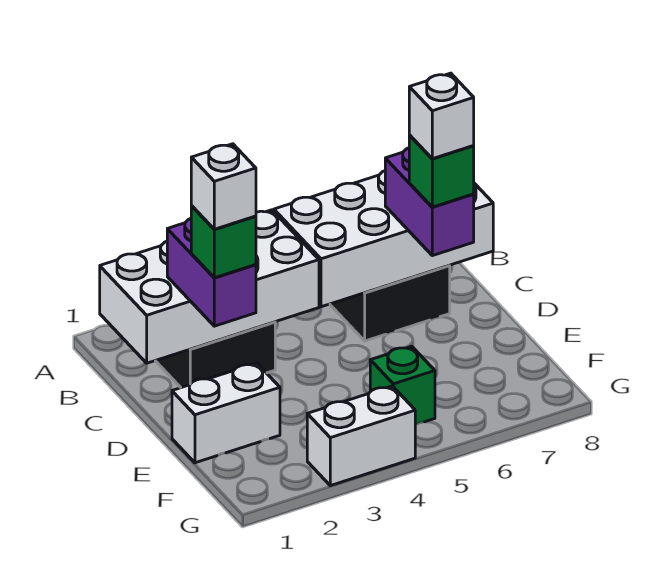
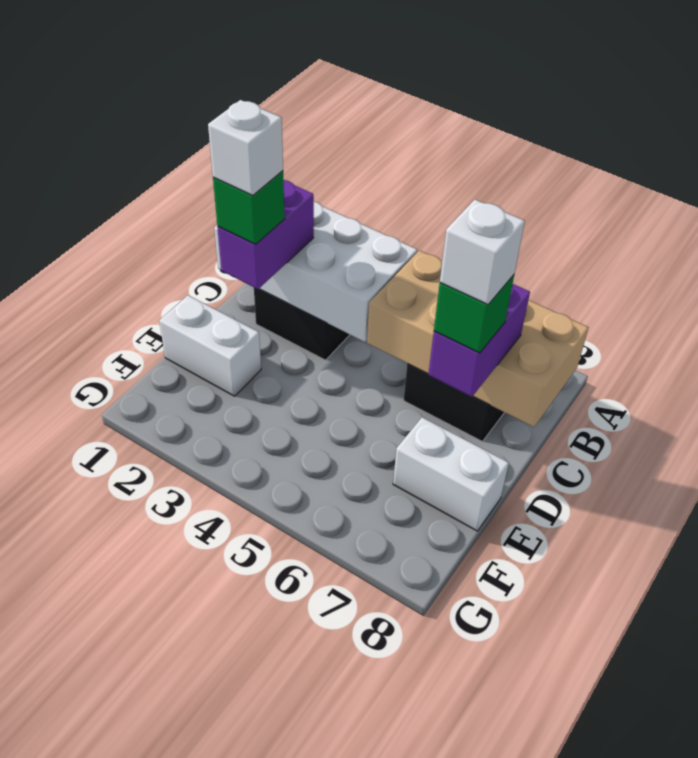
white brick B5:C8 level 2 -> tan brick B5:C8 level 2
green brick F5 level 1 -> none
white brick G3:G4 level 1 -> white brick E7:E8 level 1

